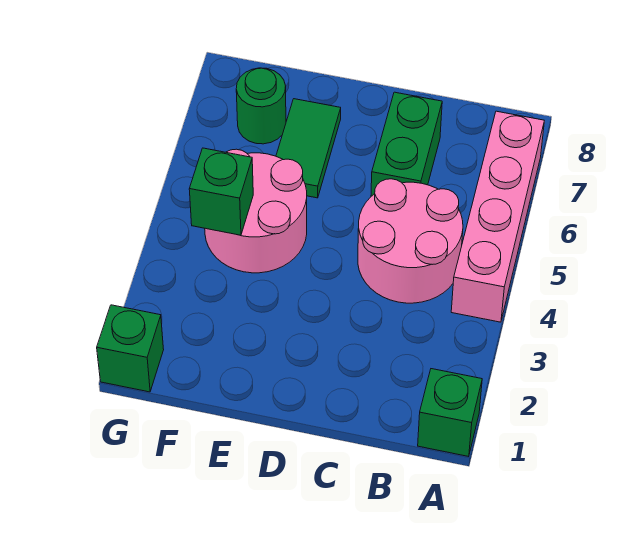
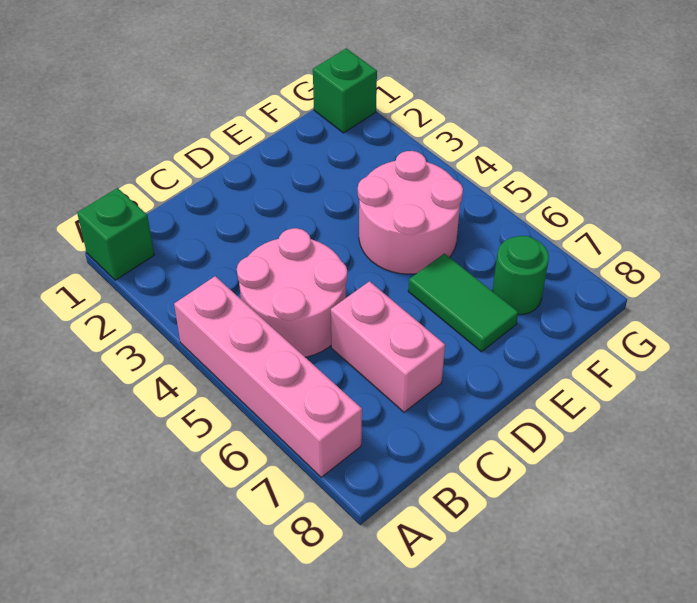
green brick C6:C7 level 1 -> pink brick C6:C7 level 1
green brick F4 level 2 -> none

